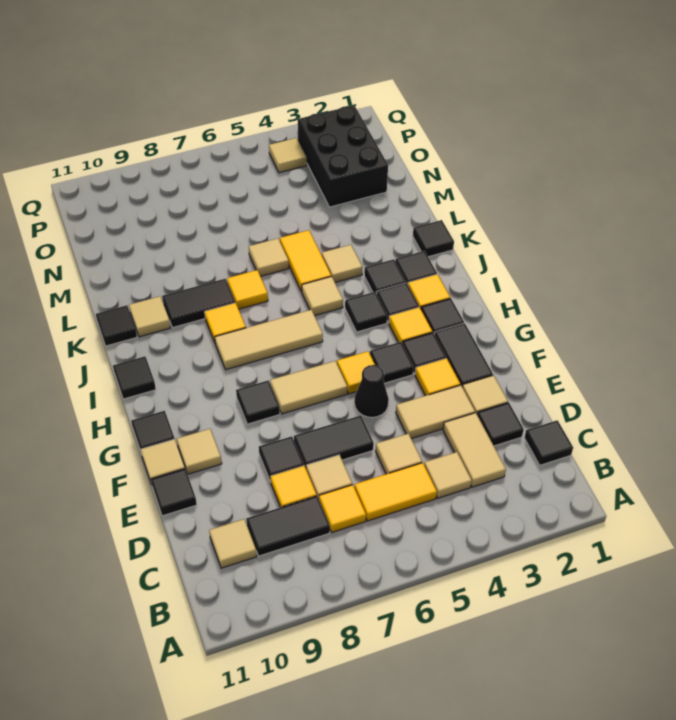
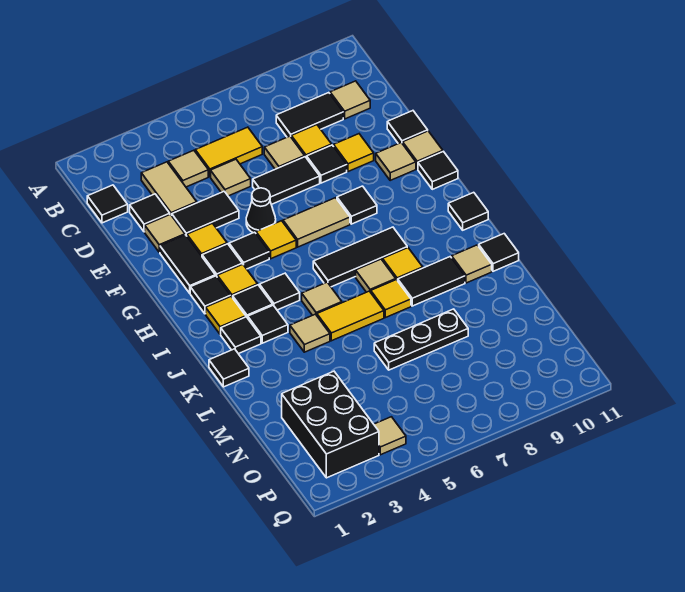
yellow tile C7 level 1 -> yellow tile E9 level 1
tan tile E3:E4 level 1 -> black tile E3:E4 level 1
tan tile I6:I8 level 1 -> black tile I6:I8 level 1
yellow tile K5:L5 level 1 -> yellow tile K5:K6 level 1
tan tile L6 level 1 -> tan tile J7 level 1
none -> black plate M6:M8 level 1

